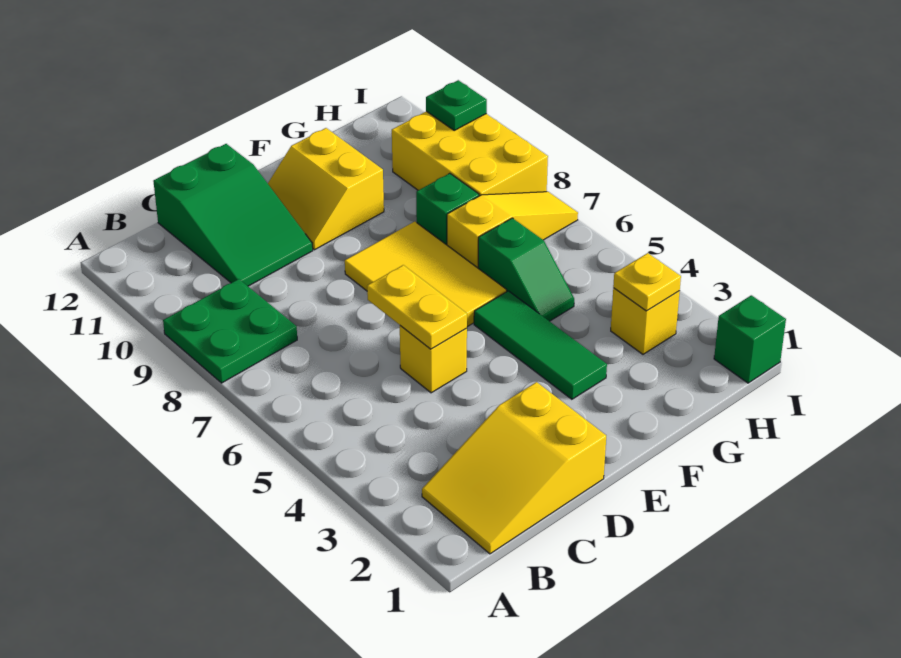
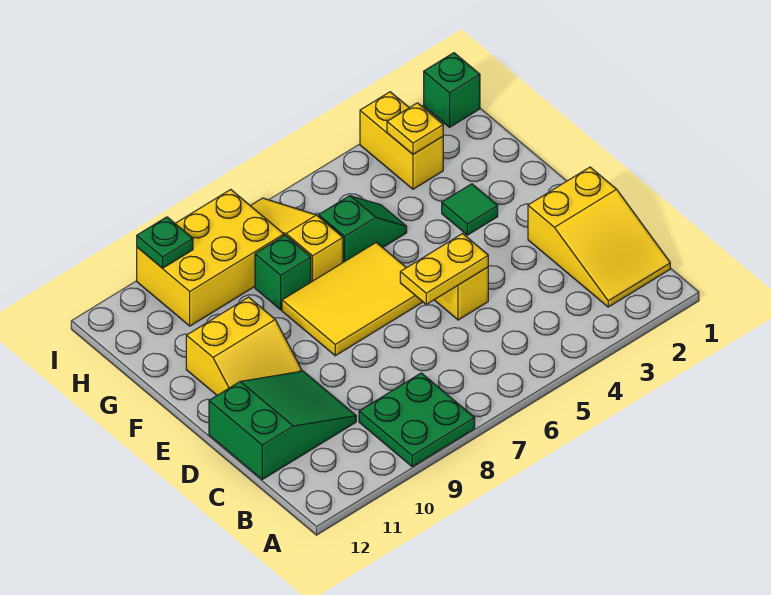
green tile F3:F5 level 1 -> green tile F3 level 1
yellow brick H3 level 1 -> yellow brick H3:I3 level 1

